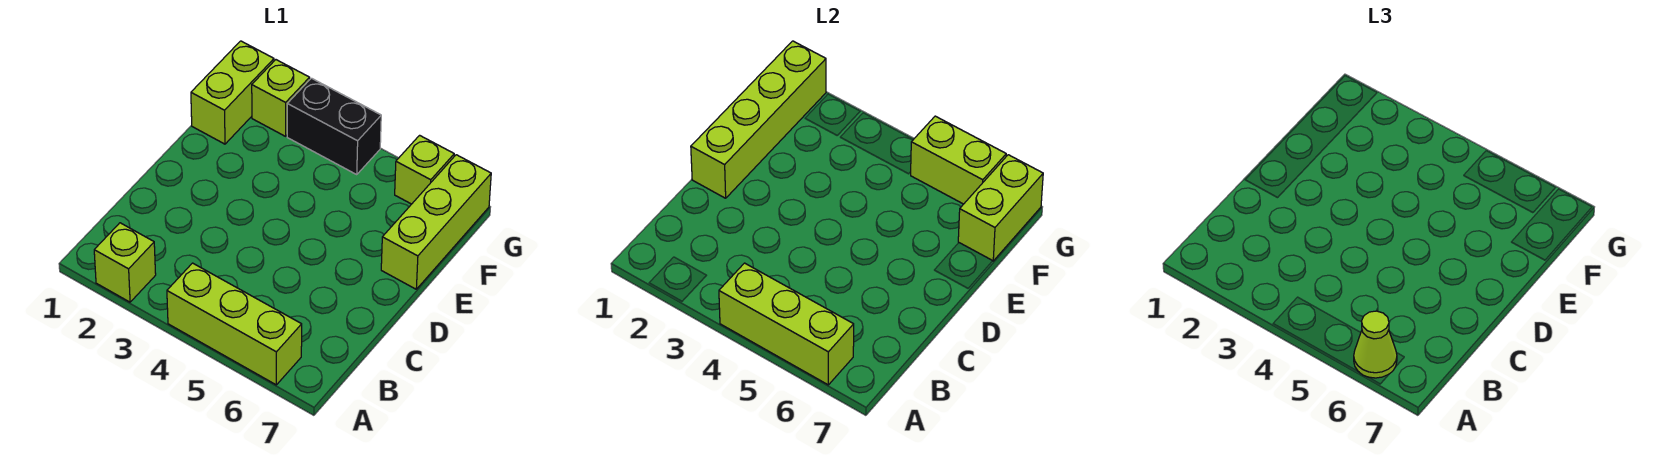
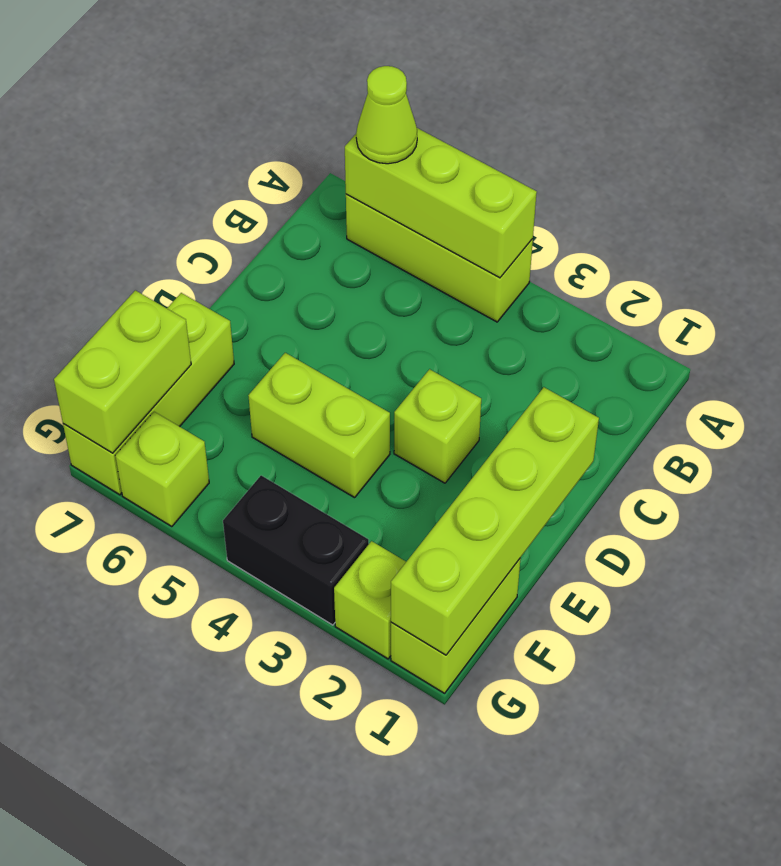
lime brick A2 level 1 -> lime brick D3 level 1
lime brick G5:G6 level 2 -> lime brick E4:E5 level 1

